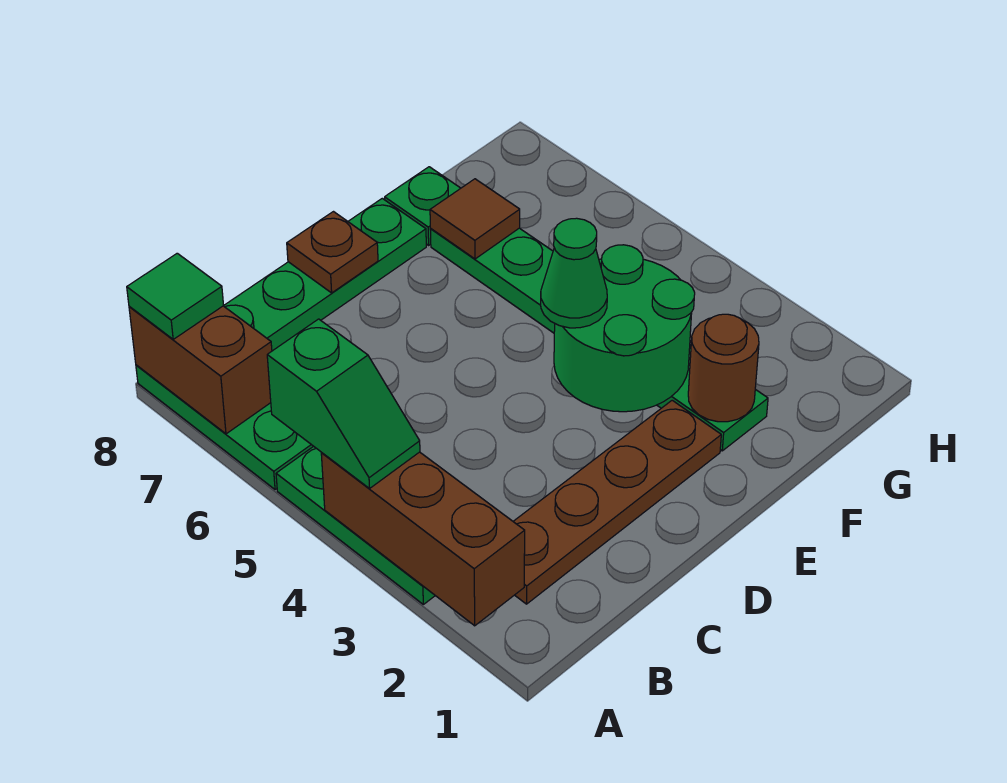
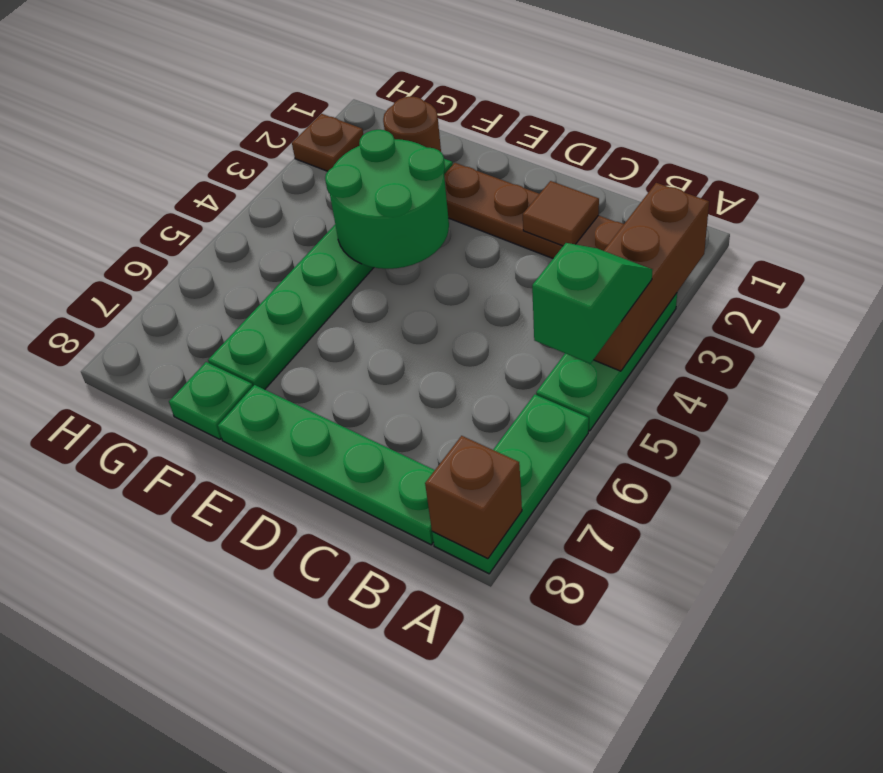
brown brick A7:A8 level 2 -> brown brick A8 level 2
green tile A8 level 3 -> none
brown plate D8 level 2 -> brown plate H2 level 1
green cone E4 level 3 -> none
brown tile F7 level 2 -> brown tile C2 level 2

